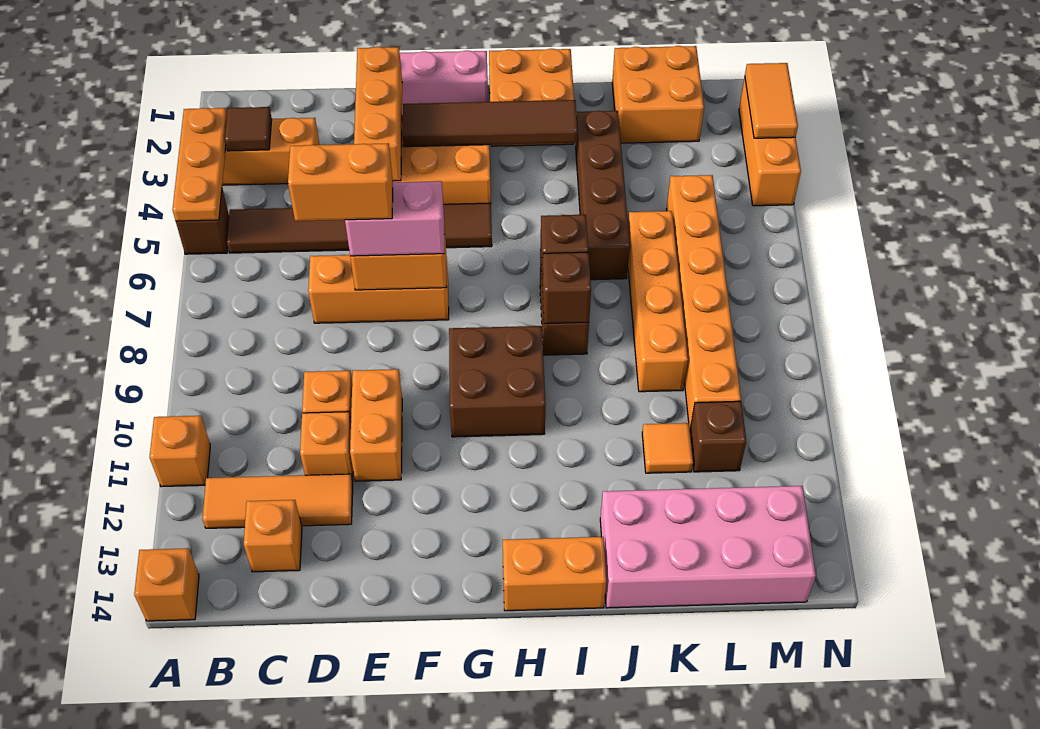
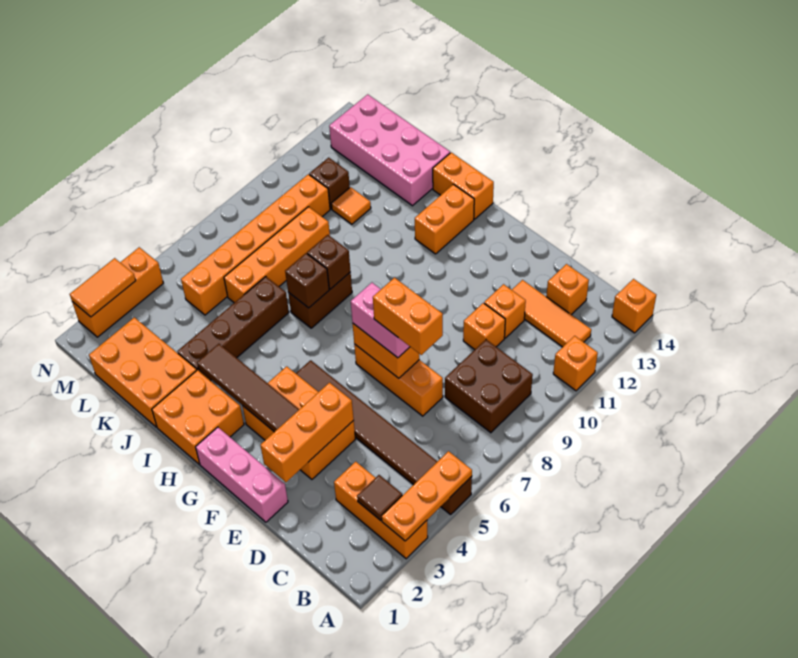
orange brick E10:E11 level 1 -> orange brick H12:H13 level 1
brown brick G9:H10 level 1 -> brown brick B8:C9 level 1
orange brick K1:L2 level 1 -> orange brick J1:L2 level 1

